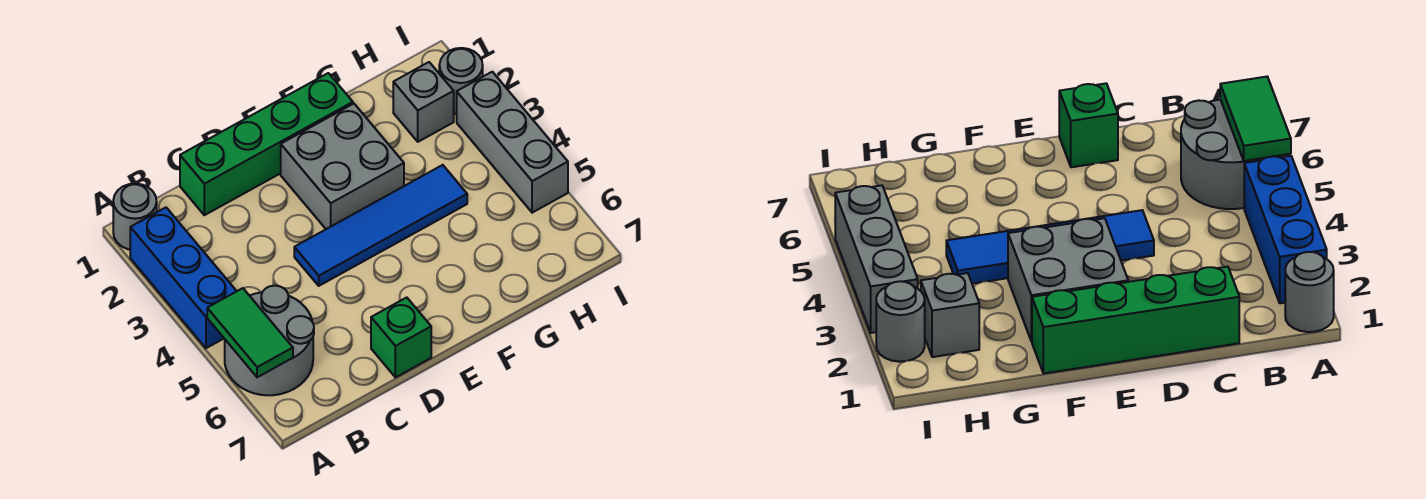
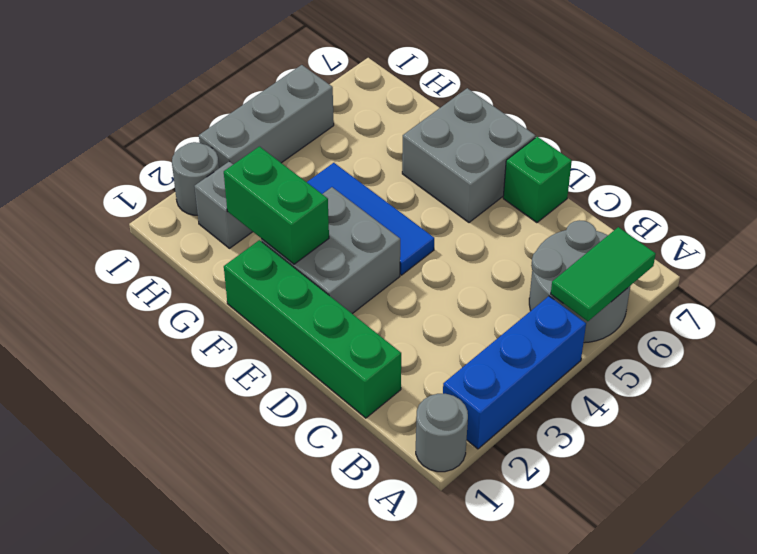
blue tile D4:G4 level 1 -> blue tile E4:G4 level 1
none -> grey brick E6:F7 level 1
none -> green brick F2:G2 level 2

